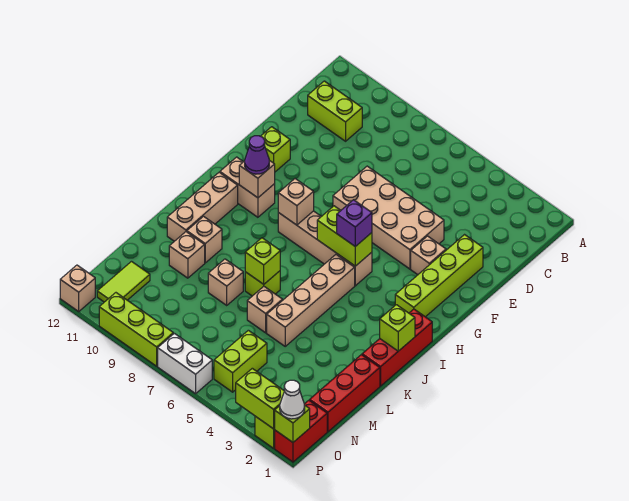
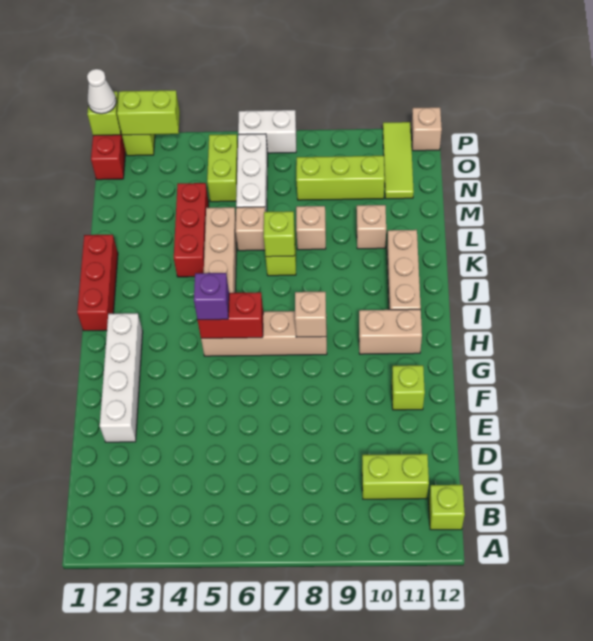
lime brick E2:H2 level 1 -> white brick E2:H2 level 1
tan brick E4:F7 level 1 -> none
tan brick F3 level 1 -> none
lime brick H5:H6 level 2 -> red brick H5:H6 level 2
tan brick H10 level 2 -> none
purple cone H10 level 3 -> none
lime brick J1 level 2 -> lime brick B12 level 1
tan brick K10 level 1 -> none
red brick L1:N1 level 1 -> red brick K4:M4 level 1
none -> white brick M6:O6 level 1
lime tile N11:O11 level 1 -> lime tile N11:P11 level 1
lime brick P8:P10 level 1 -> lime brick N8:N10 level 1

